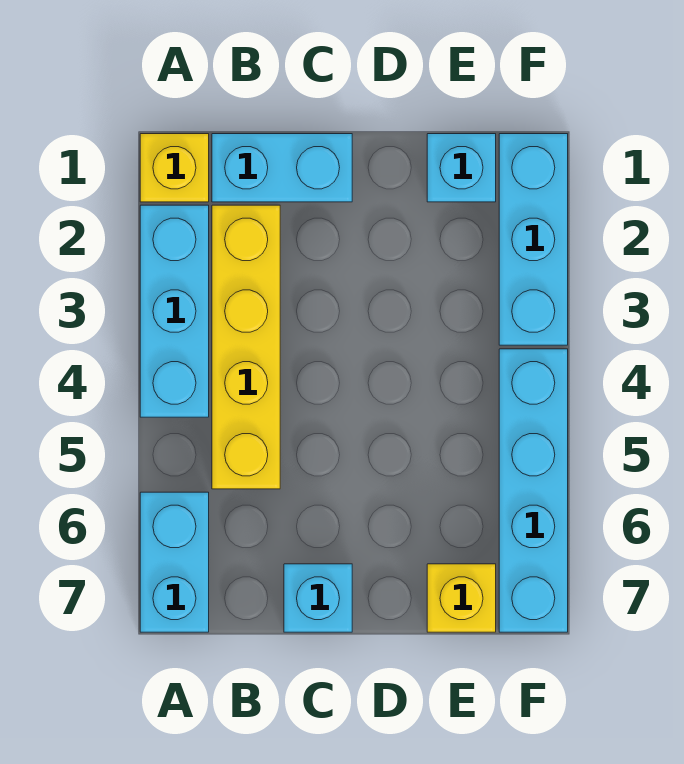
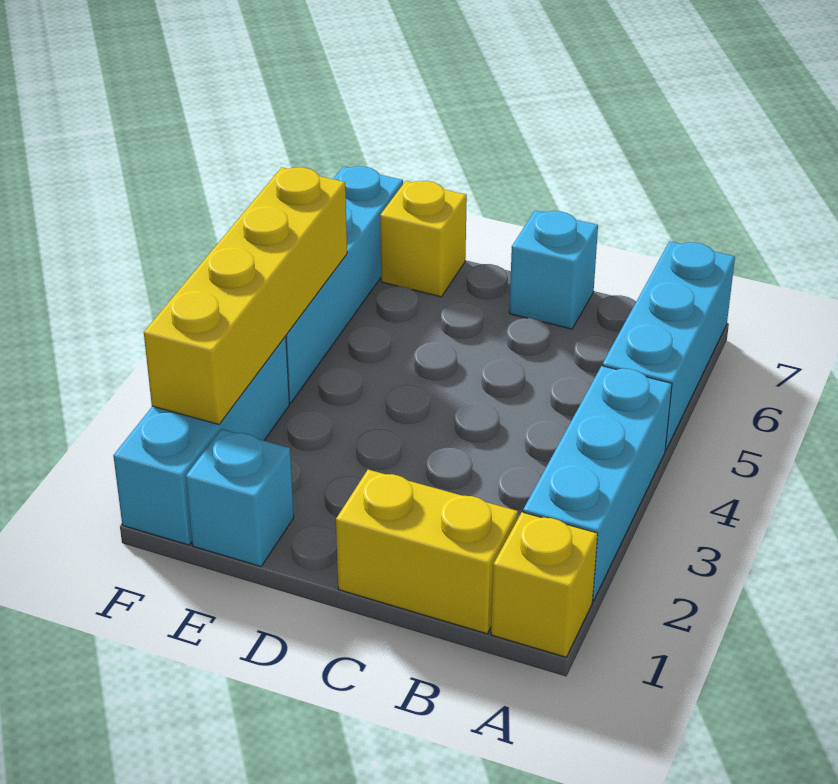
cyan brick A6:A7 level 1 -> cyan brick A5:A7 level 1
cyan brick B1:C1 level 1 -> yellow brick B1:C1 level 1
yellow brick B2:B5 level 1 -> yellow brick F2:F5 level 2

